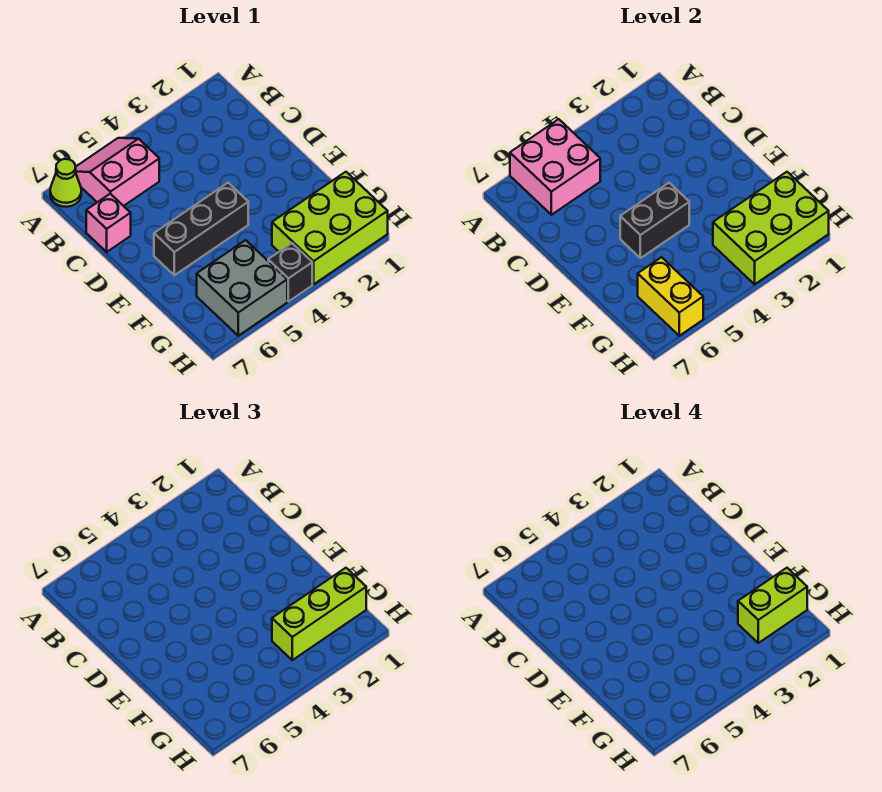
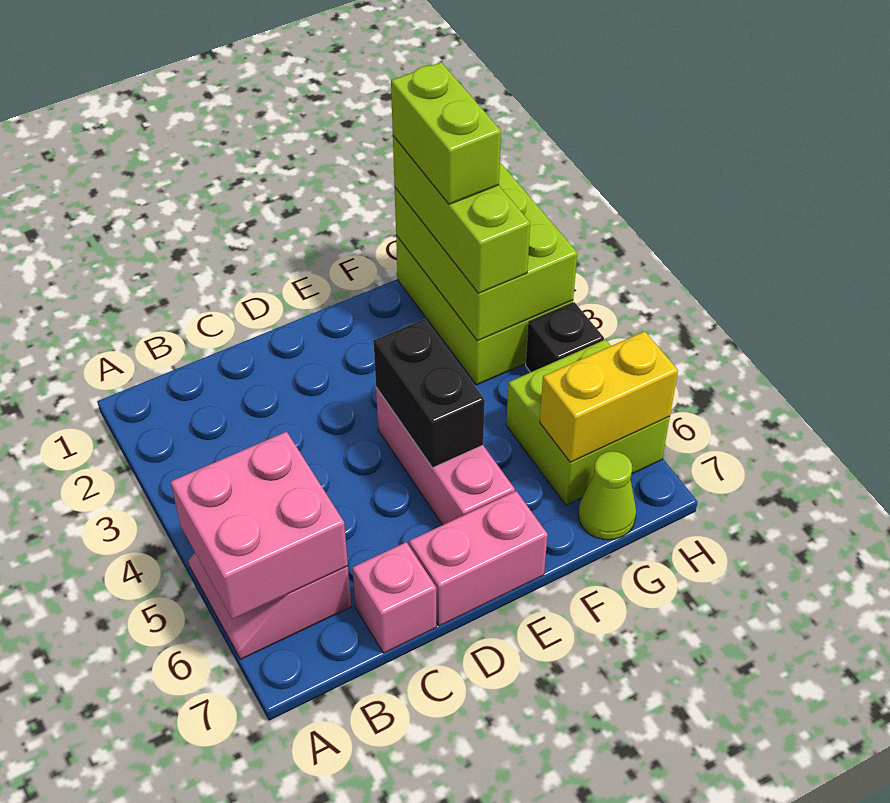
lime cone A7 level 1 -> lime cone G7 level 1
none -> pink brick D7:E7 level 1
black brick E4:E6 level 1 -> pink brick E4:E6 level 1
grey brick G5:H6 level 1 -> lime brick G5:H6 level 1

